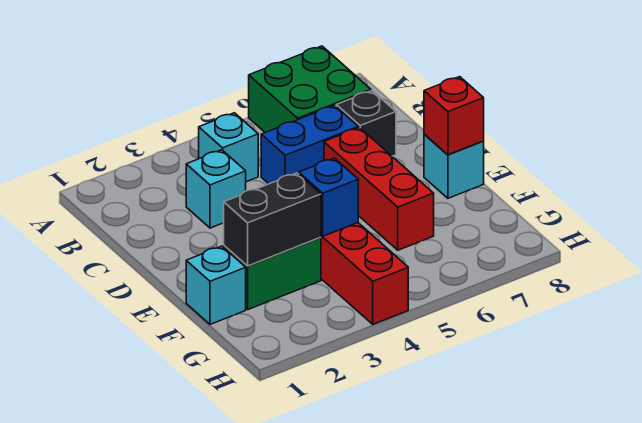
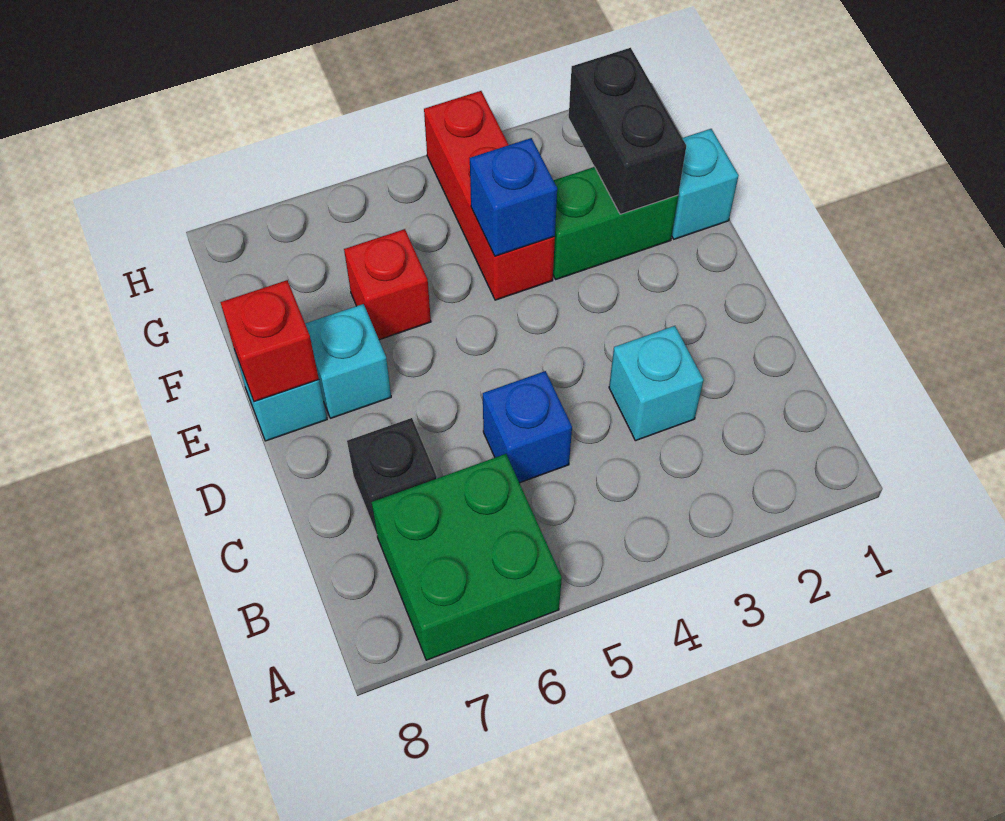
cyan brick B4 level 1 -> cyan brick E7 level 1
blue brick C5:C6 level 1 -> blue brick C5 level 1
red brick D6:F6 level 1 -> red brick F6 level 1
black brick F2:F3 level 2 -> black brick F2:G2 level 2

